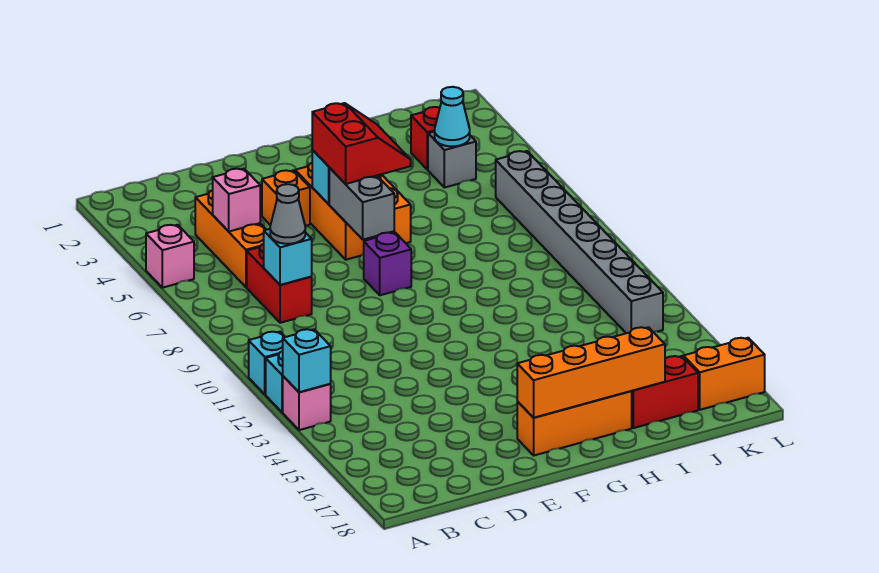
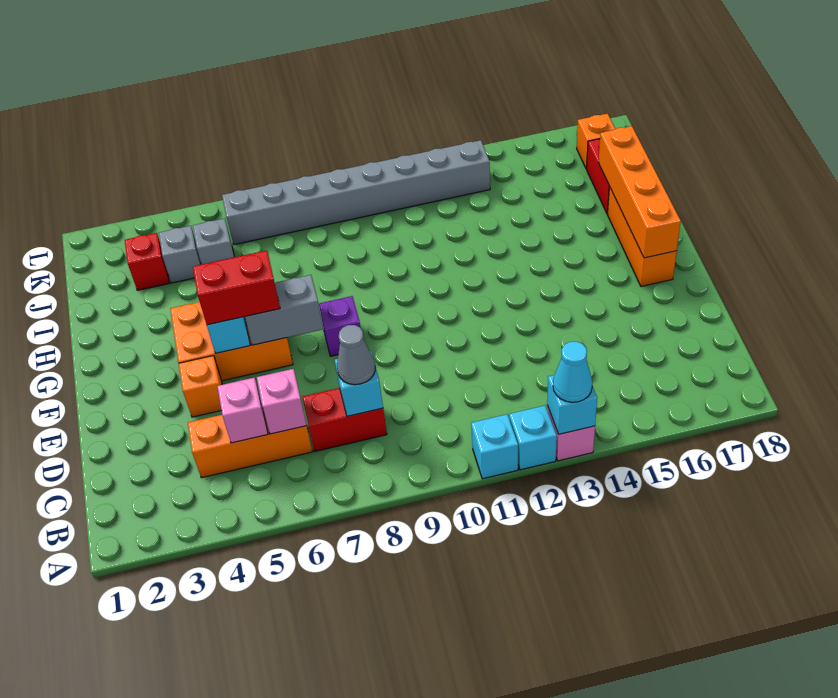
pink brick A5 level 1 -> pink brick C6 level 2
cyan cone J4 level 2 -> cyan cone A13 level 3
none -> grey brick J5 level 1
orange brick K17:L17 level 1 -> orange brick K17 level 1

